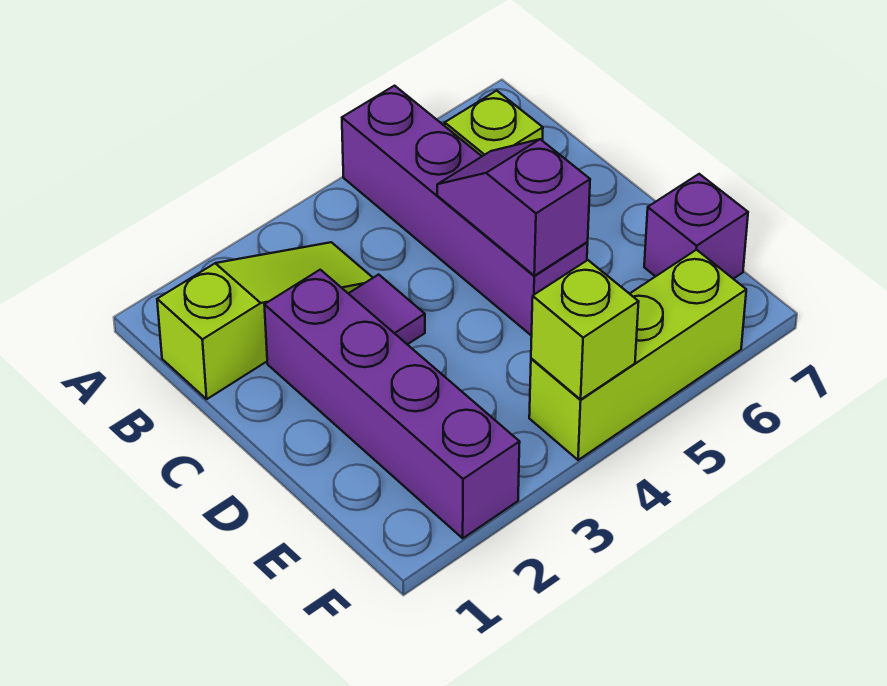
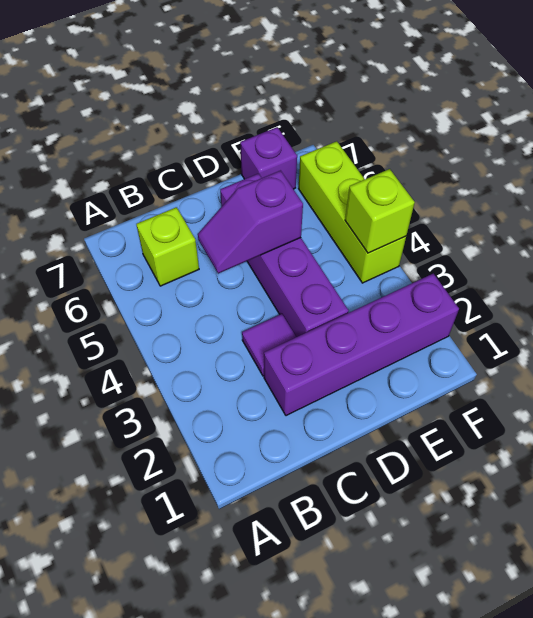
purple brick A5:D5 level 1 -> purple brick D3:D6 level 1
lime slope B1:B3 level 1 top 1 -> none

